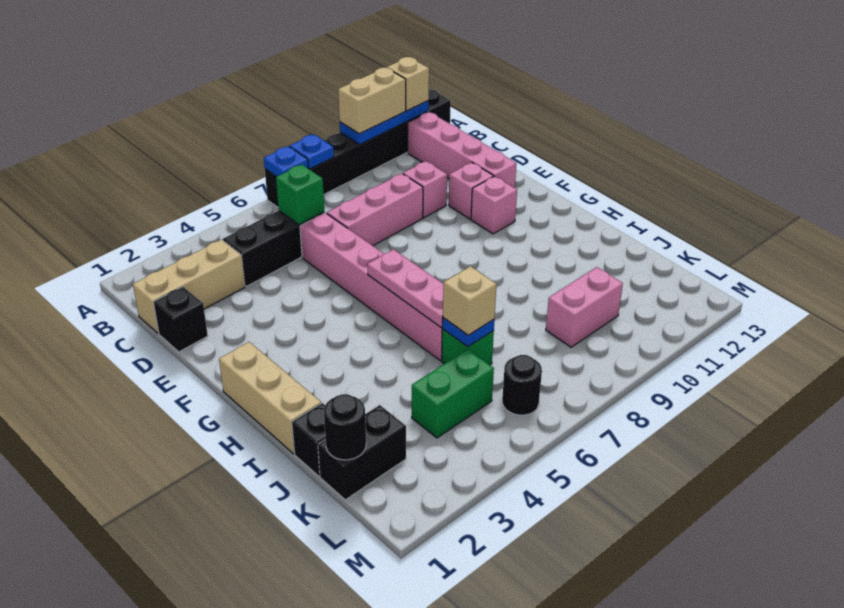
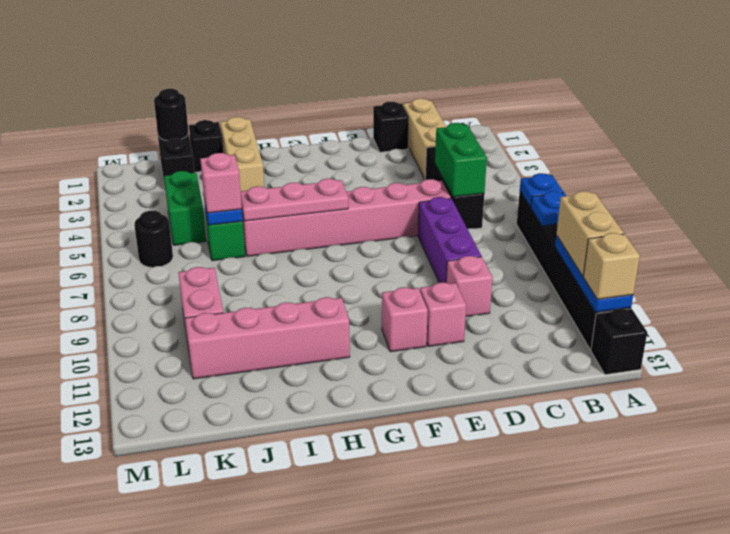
pink brick B12:E12 level 1 -> pink brick H11:K11 level 1
green brick C6 level 2 -> green brick C5:C6 level 2
pink brick D7:D9 level 1 -> purple brick D7:D9 level 1
tan brick G1:I1 level 1 -> tan brick I1:I3 level 1
tan brick J6 level 3 -> pink brick J6 level 3

